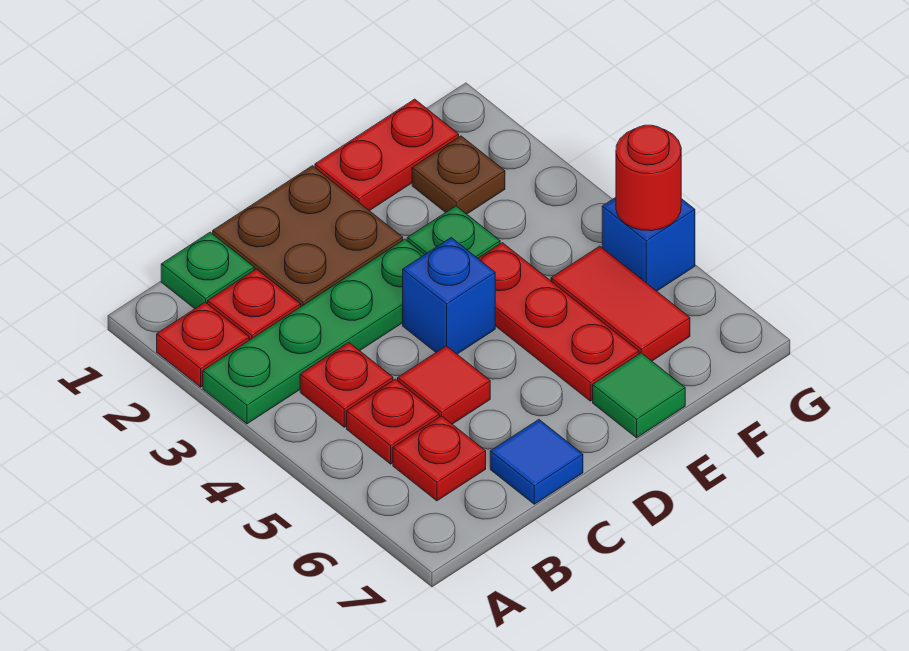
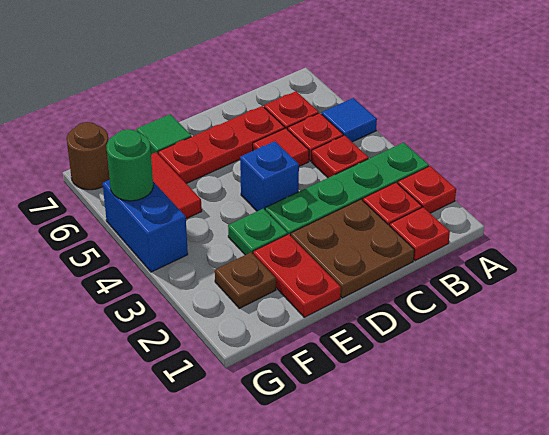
green plate B1 level 1 -> red plate B1 level 1
blue tile C7 level 1 -> blue tile A5 level 1
red plate E1:F1 level 1 -> red plate E1:E2 level 1
red plate E4:E6 level 1 -> red plate C6:E6 level 1
blue brick G5 level 1 -> blue brick G4:G5 level 1
red round brick G5 level 2 -> green round brick G5 level 2
none -> brown round brick G7 level 1

